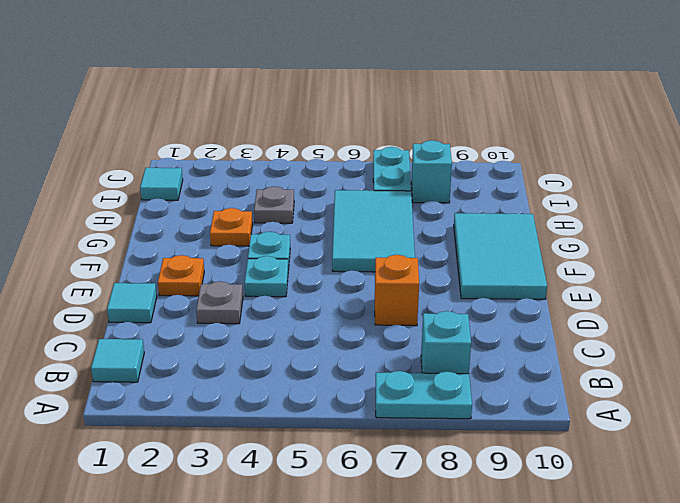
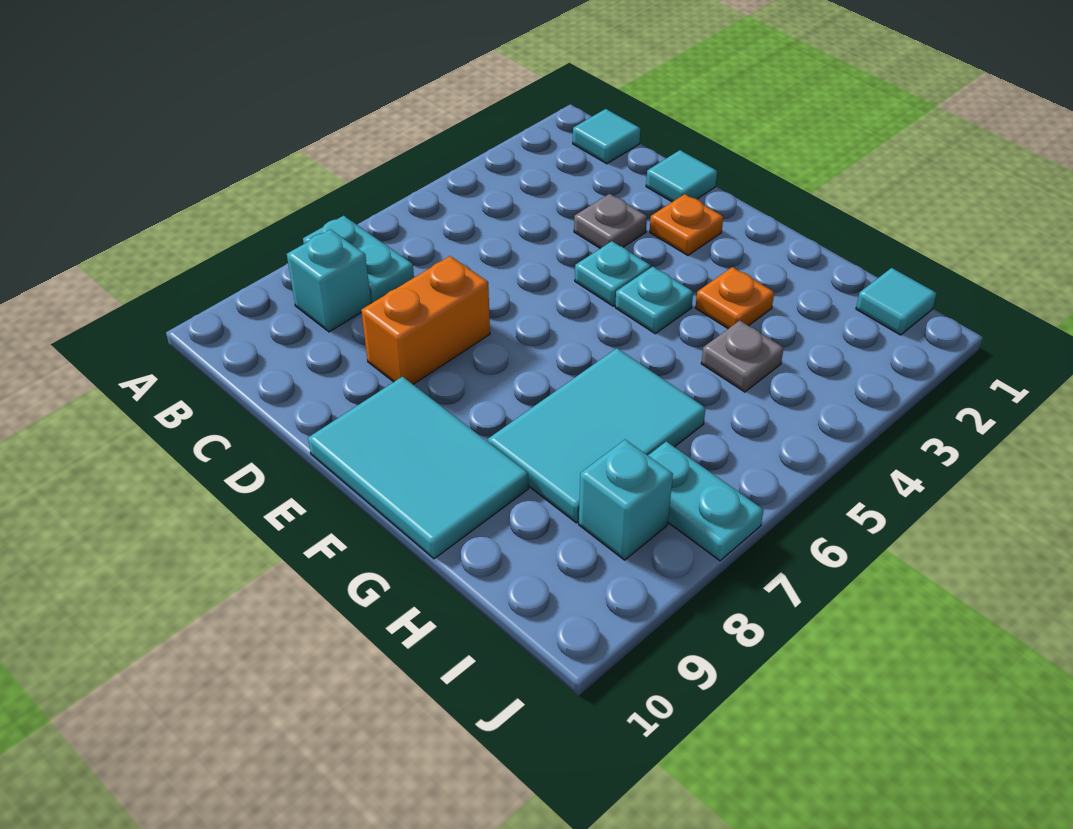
cyan plate A7:A8 level 1 -> cyan plate A7:B7 level 1
orange brick D7 level 1 -> orange brick D7:D8 level 1
cyan tile F6:H7 level 1 -> cyan tile G6:H8 level 1

